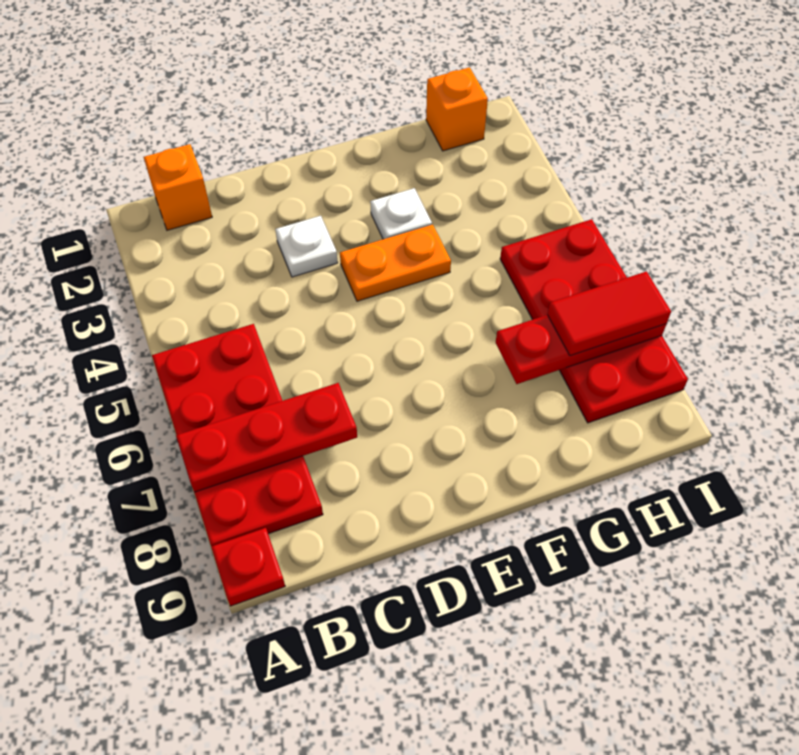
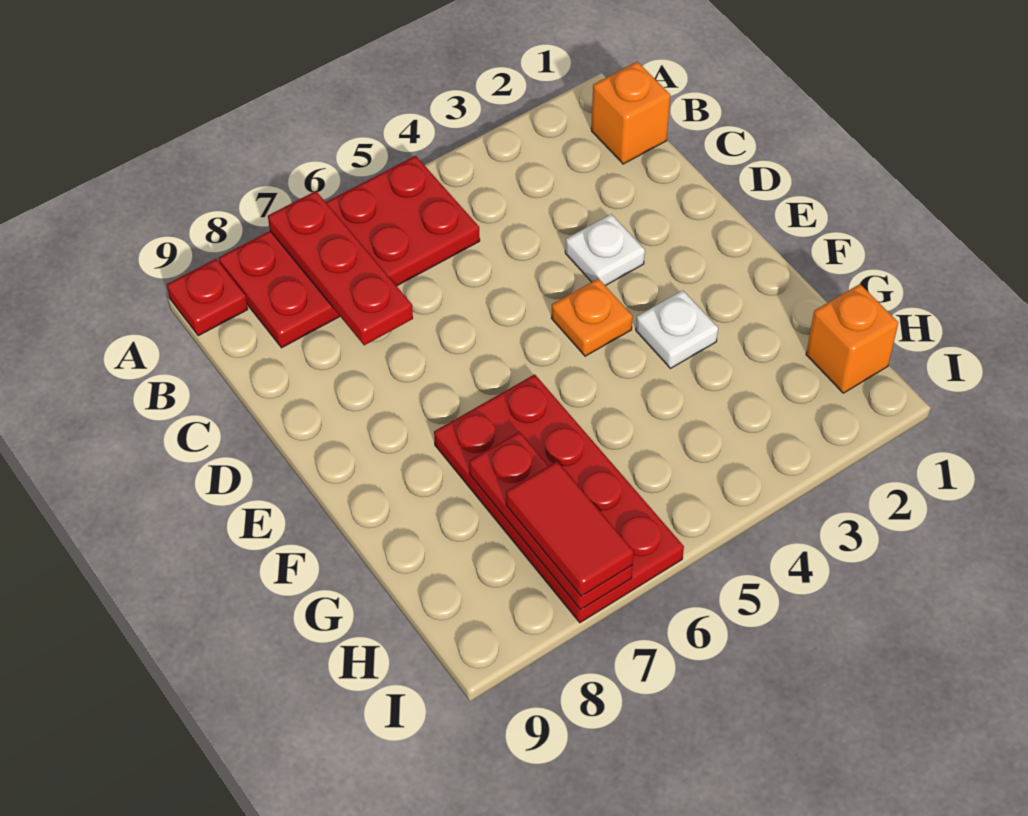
orange plate E4:F4 level 1 -> orange plate E4 level 1
red plate H5:I8 level 1 -> red plate F6:I7 level 1

